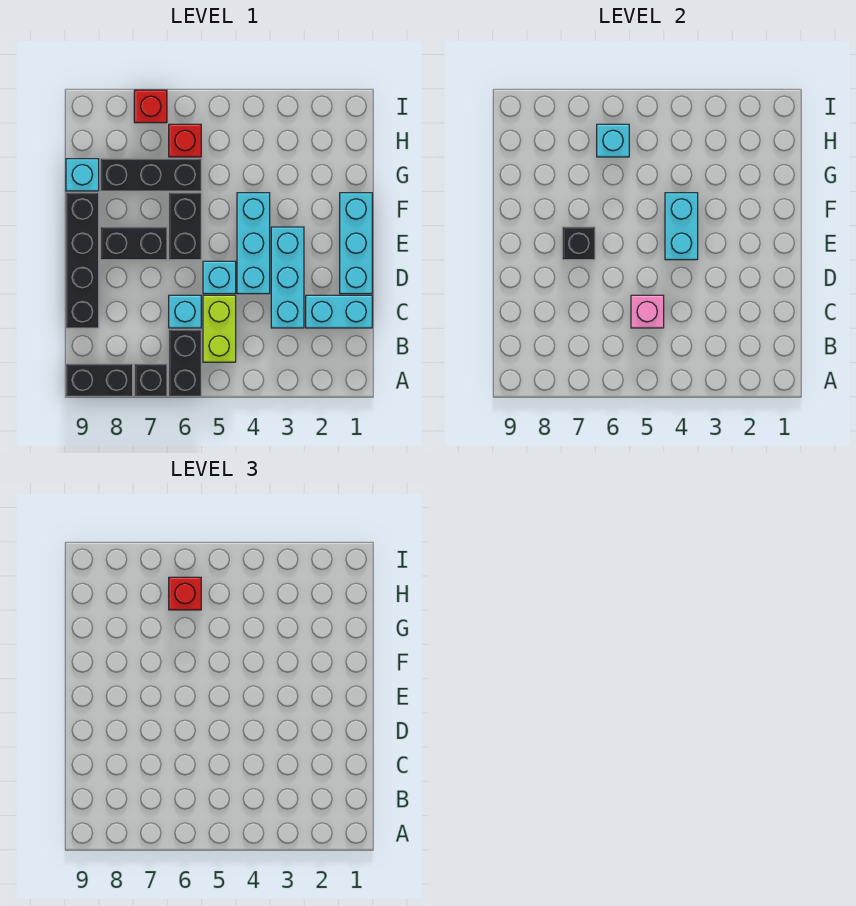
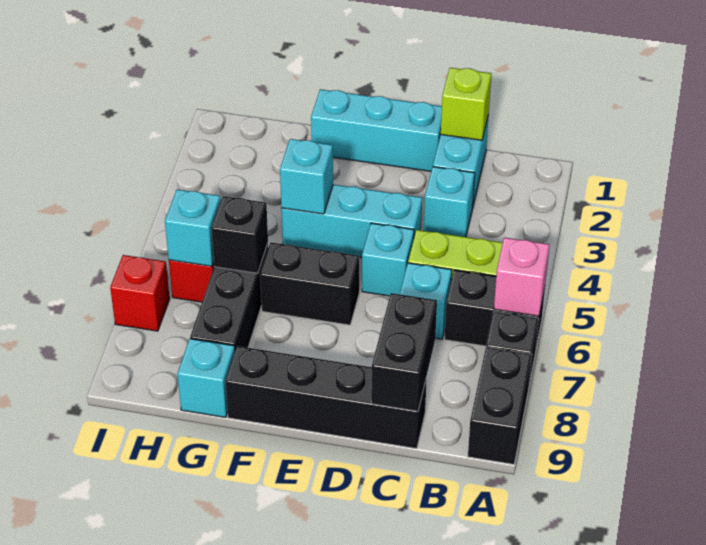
none -> lime brick C1 level 2
cyan brick C3:E3 level 1 -> cyan brick C3 level 1
pink brick C5 level 2 -> pink brick A6 level 2
cyan brick E4:F4 level 2 -> cyan brick F4 level 2
black brick E7:E8 level 1 -> black brick C8:C9 level 2
black brick E7 level 2 -> black brick G6 level 2
red brick H6 level 3 -> none

